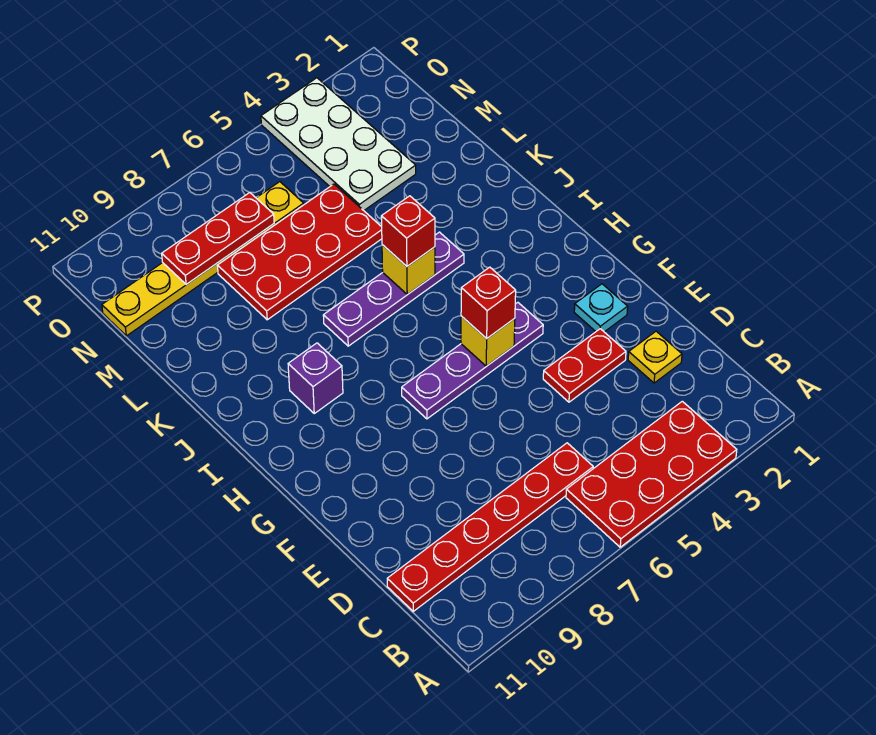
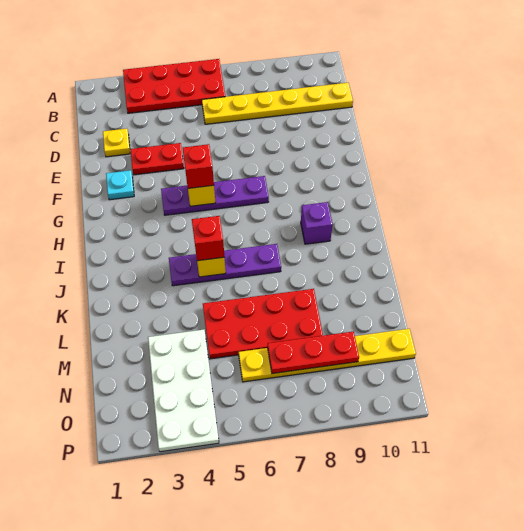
red plate C6:C11 level 1 -> yellow plate C6:C11 level 1

